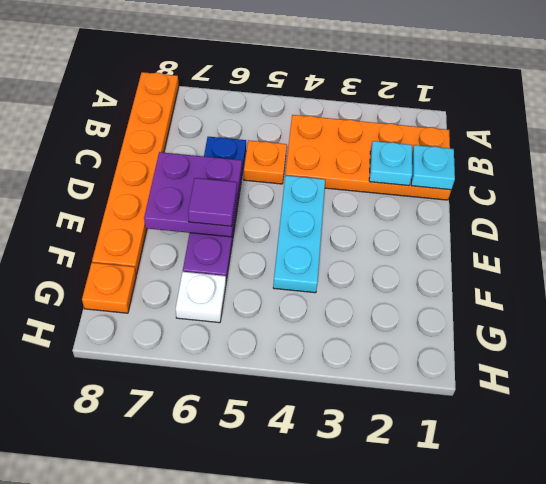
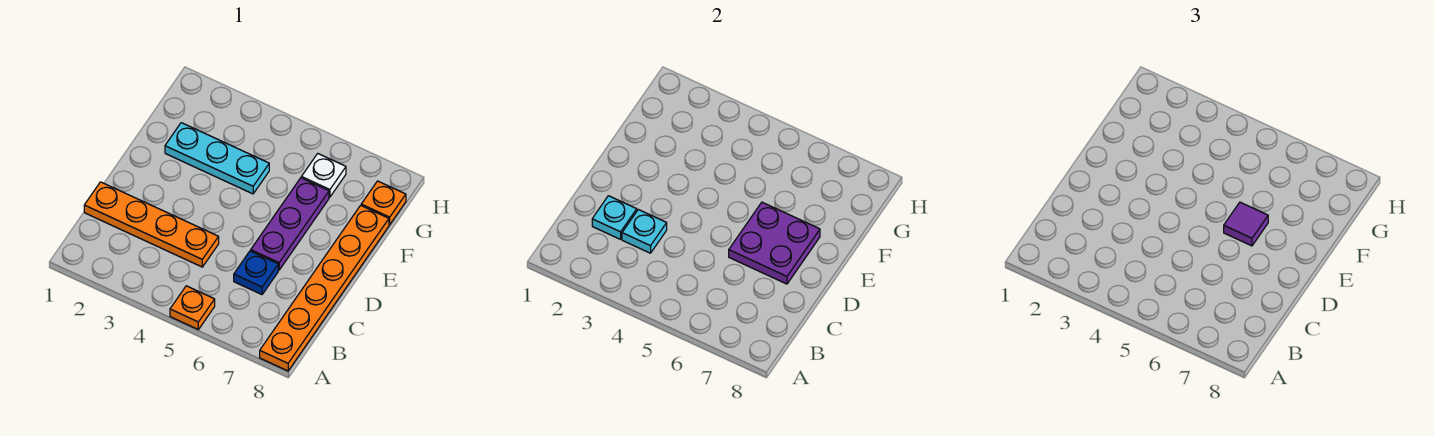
orange plate B1:C4 level 1 -> orange plate C1:C4 level 1
cyan plate C1 level 2 -> cyan plate C3 level 2
orange plate C5 level 1 -> orange plate A5 level 1
cyan plate D4:F4 level 1 -> cyan plate F2:F4 level 1

